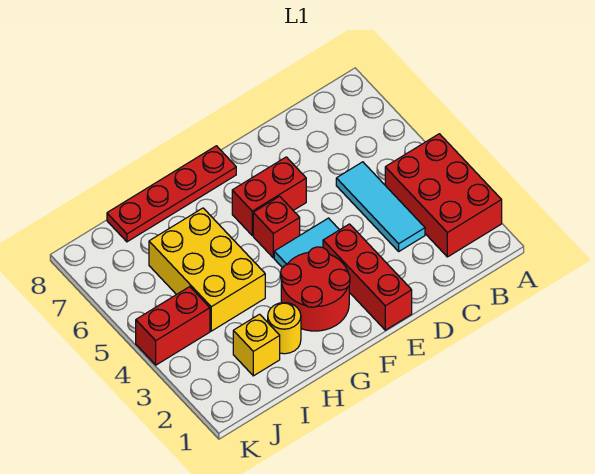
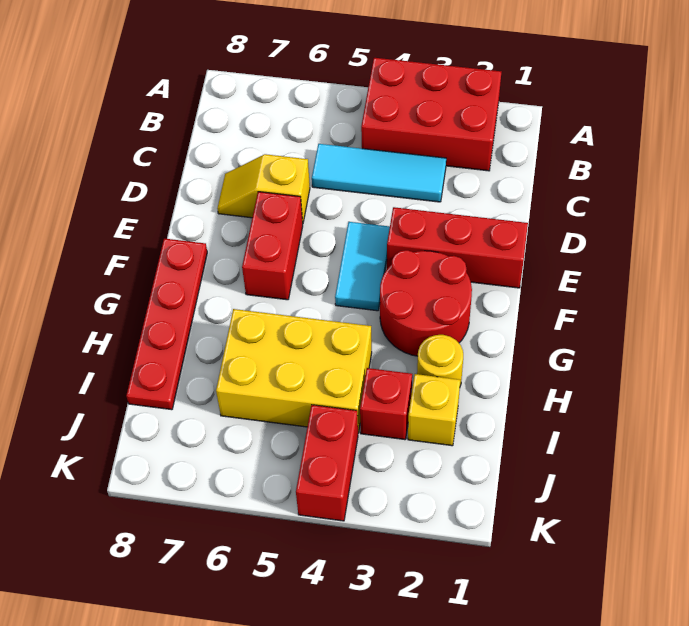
none -> yellow slope D6:D7 level 1 top 6
red brick F5 level 1 -> red brick I3 level 1

